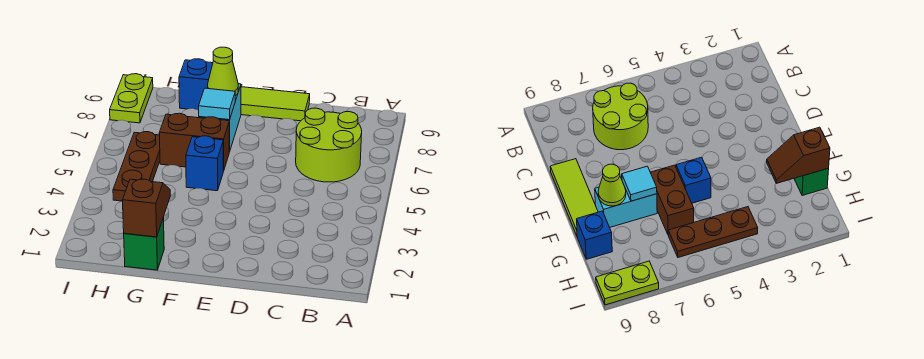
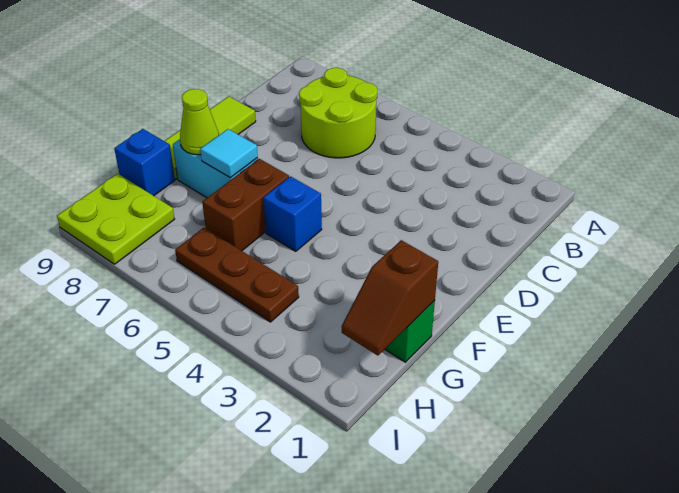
brown slope G1:G2 level 2 top 1 -> brown slope G1:H1 level 2 top G
lime plate I8:I9 level 1 -> lime plate H8:I9 level 1

